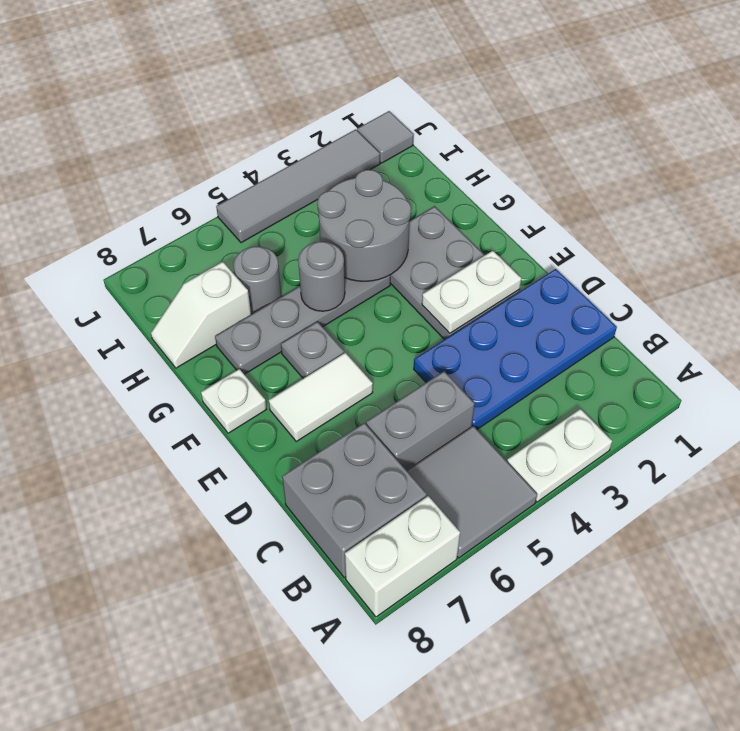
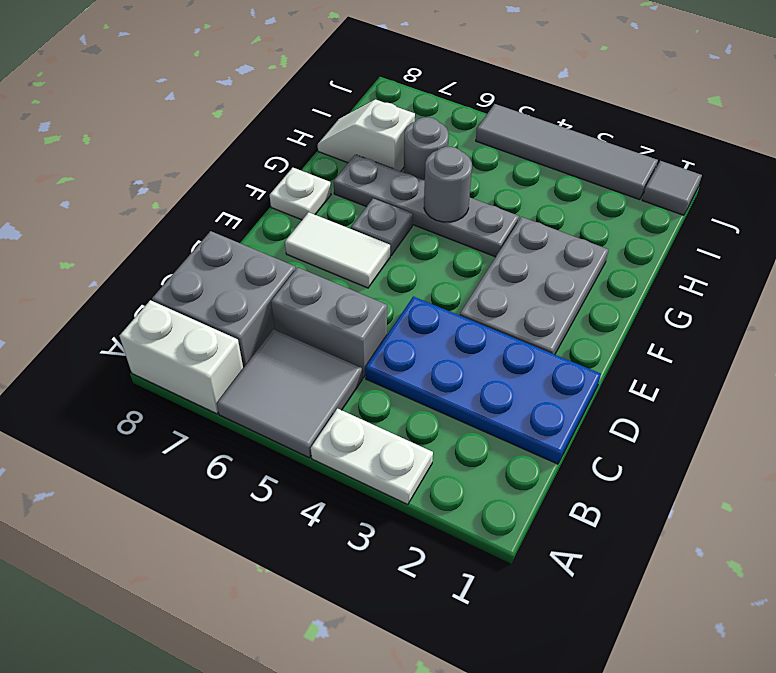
white plate E2:E3 level 2 -> none
grey round brick G3:H4 level 2 -> none

